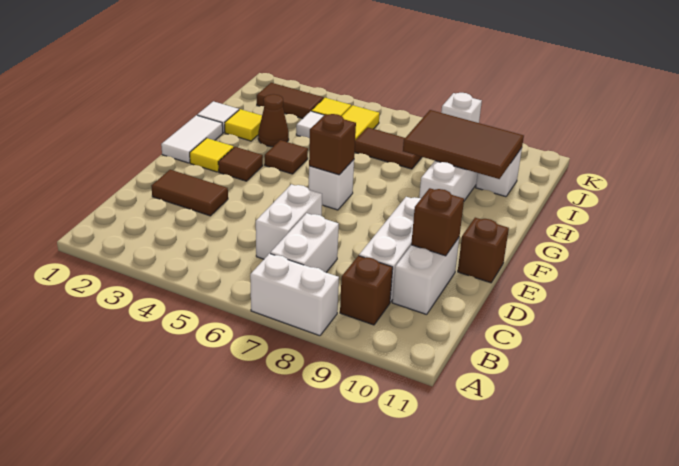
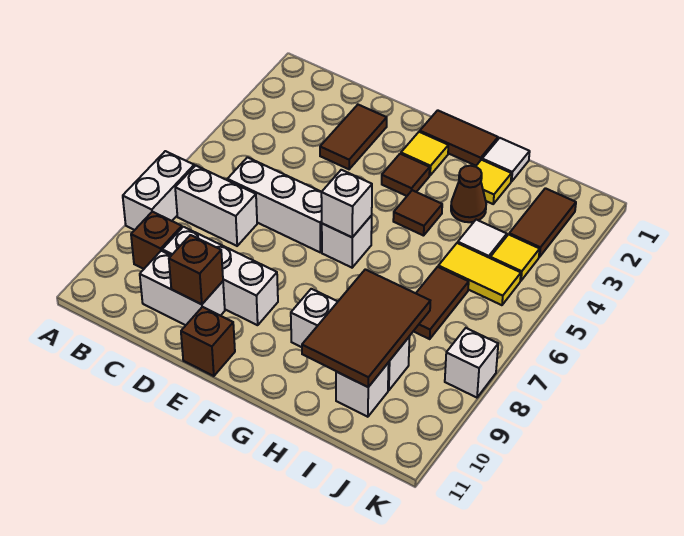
white brick C6:D6 level 1 -> white brick C6:E6 level 1
white tile F1:G1 level 1 -> brown tile F1:G1 level 1
brown brick F6 level 2 -> white brick F6 level 2

